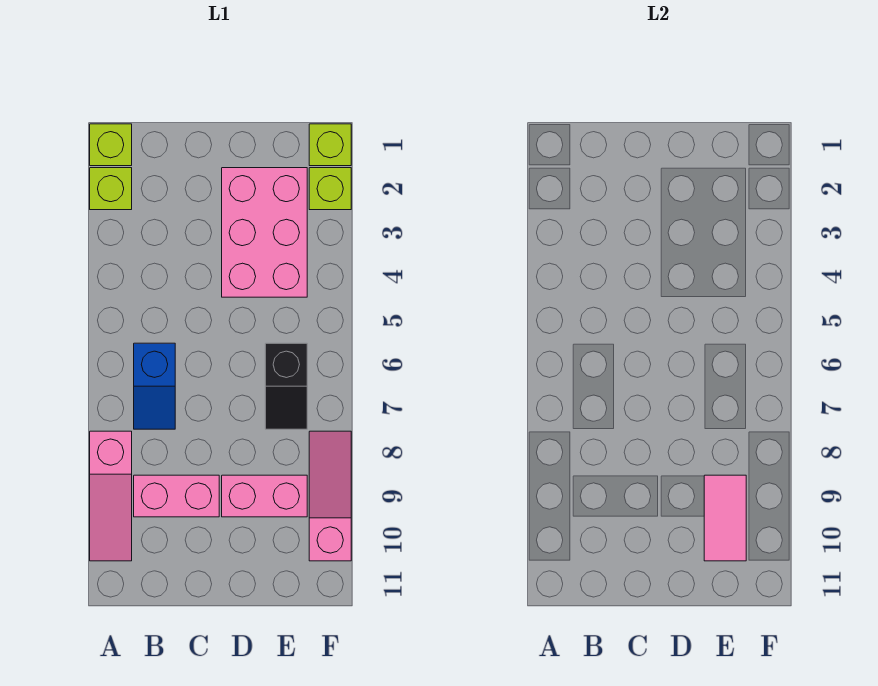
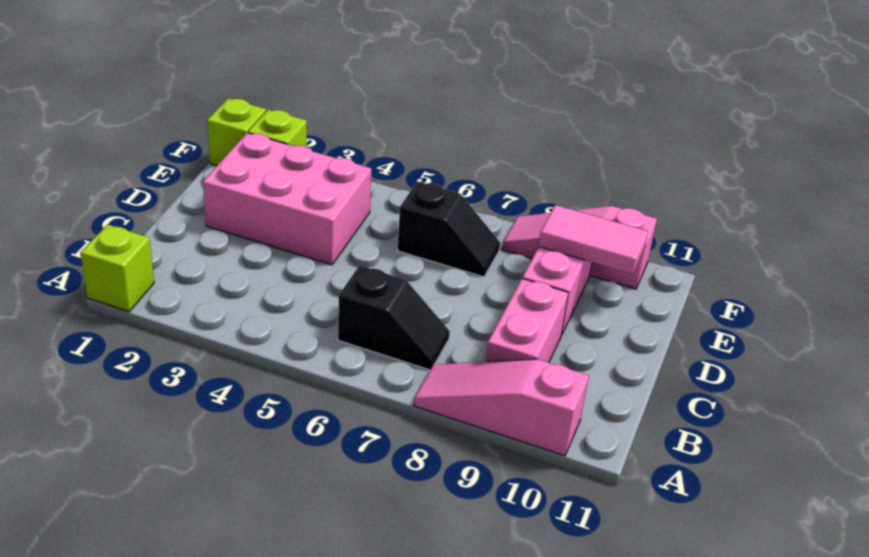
lime brick A2 level 1 -> none
pink slope A8:A10 level 1 top 8 -> pink slope A8:A10 level 1 top 10
blue slope B6:B7 level 1 top 6 -> black slope B6:B7 level 1 top 6

